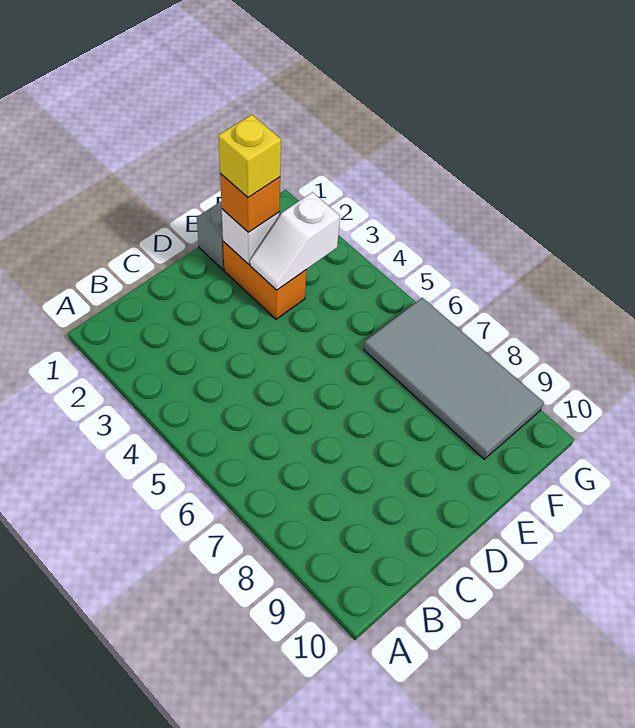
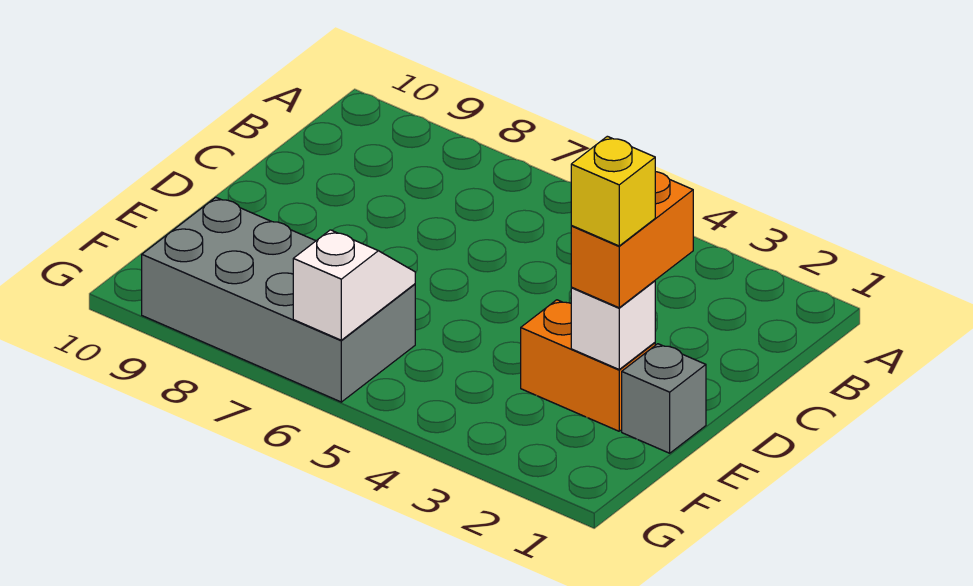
orange brick E2 level 3 -> orange brick D2:E2 level 3
white slope E3:F3 level 2 top F -> white slope F6:G6 level 2 top G
grey tile F6:G9 level 1 -> grey brick F6:G9 level 1

